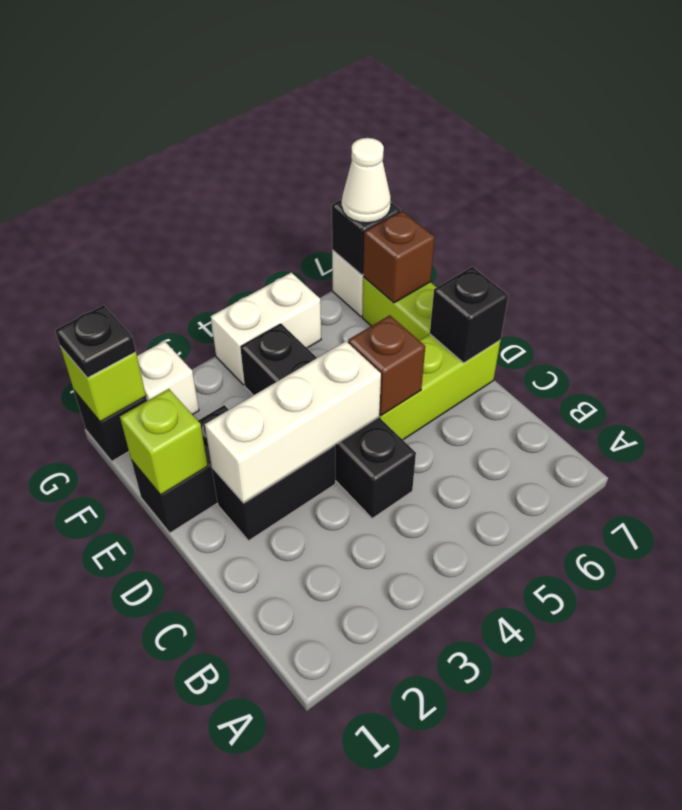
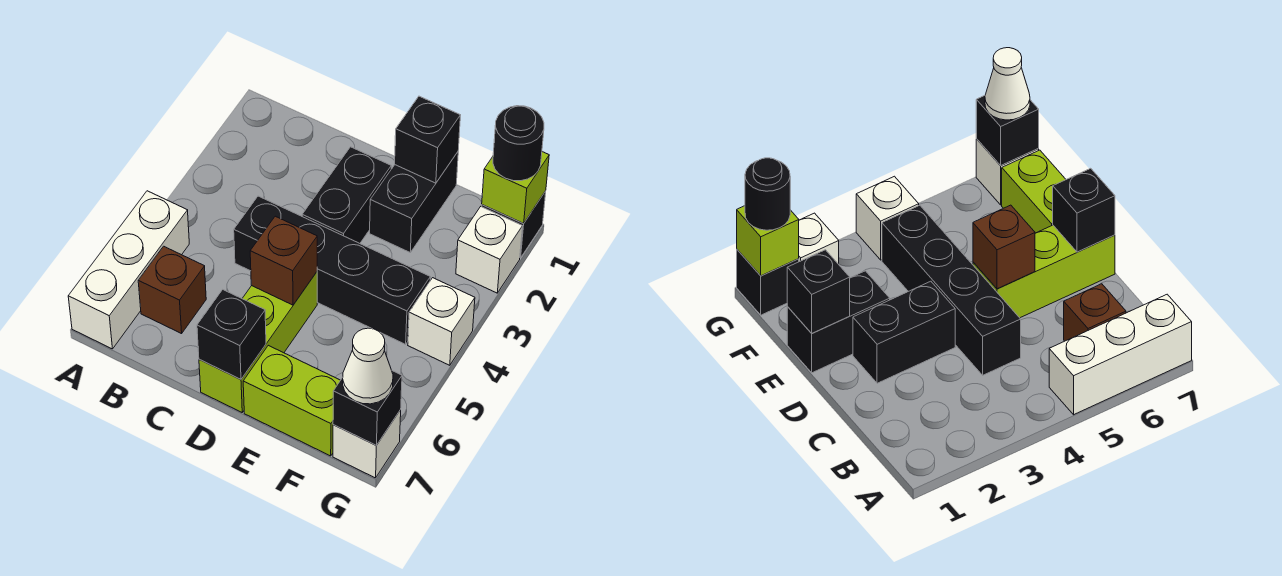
white brick D2:D4 level 2 -> white brick A5:A7 level 1
lime brick E1 level 2 -> black brick E1 level 2
brown brick F7 level 2 -> brown brick B6 level 1
black plate G1 level 3 -> black round brick G1 level 3
white brick G4:G5 level 1 -> white brick G4 level 1

